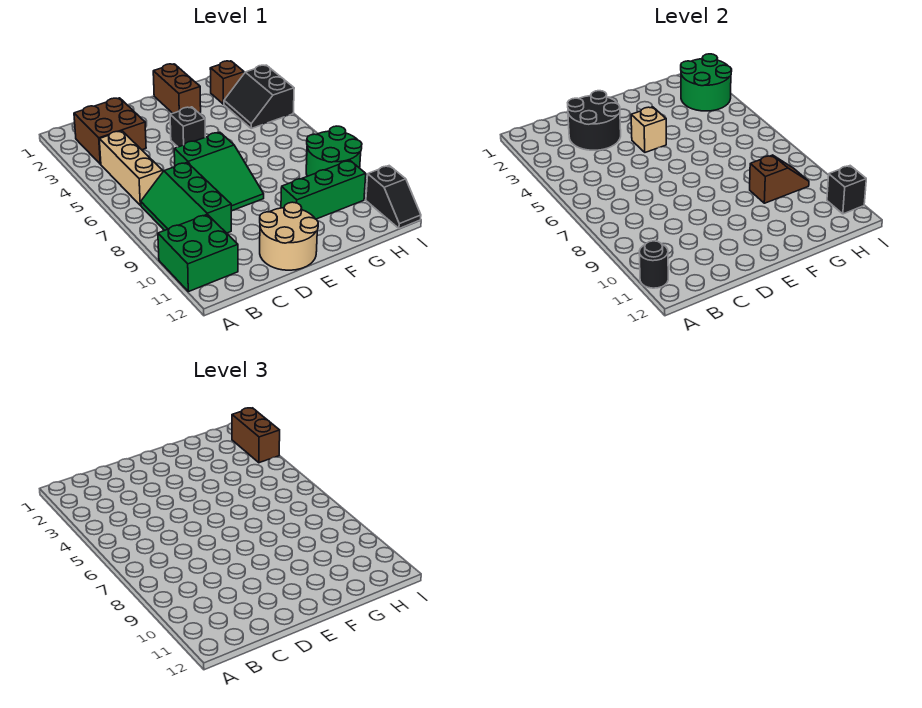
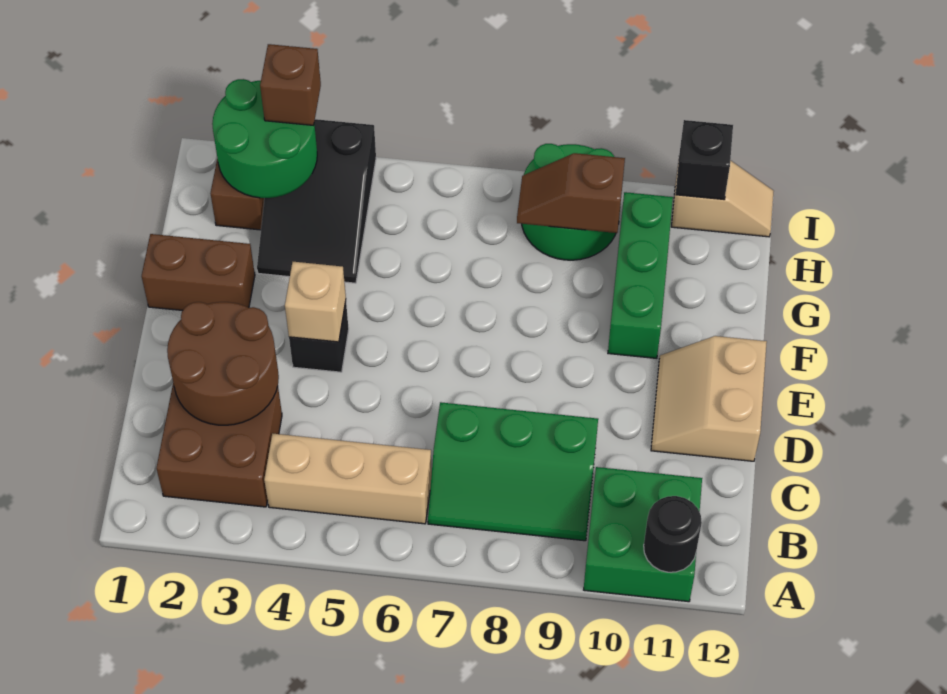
black round brick C2:D3 level 2 -> brown round brick C2:D3 level 2
green slope D6:E8 level 1 top 6 -> none
tan round brick D11:E12 level 1 -> tan slope D11:E12 level 1 top 12
brown slope G9:H9 level 2 top G -> brown slope H8:H9 level 2 top 9
black slope H3:I4 level 1 top I -> black slope G3:I4 level 1 top I
brown brick I2:I3 level 3 -> brown brick I3 level 3
black slope I11:I12 level 1 top 11 -> tan slope I11:I12 level 1 top 11

